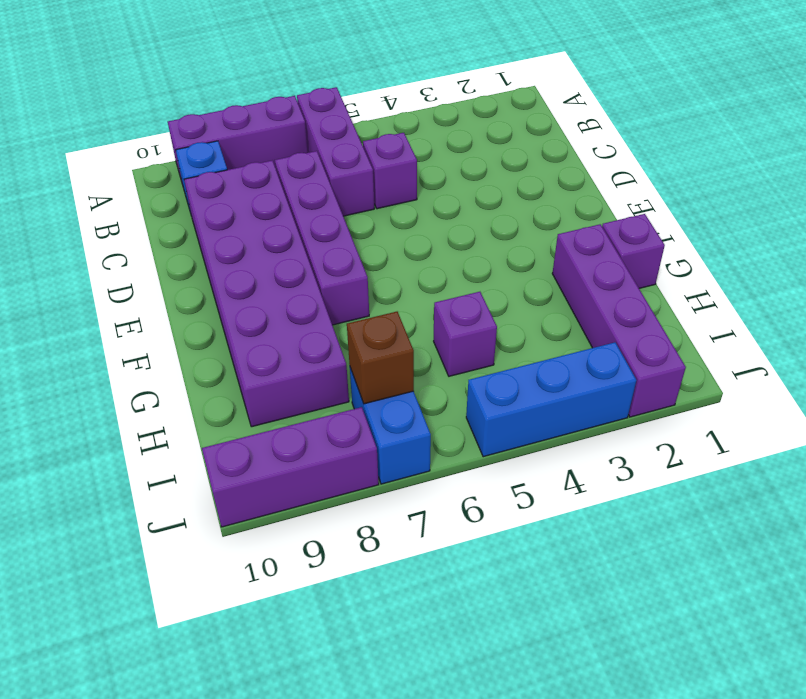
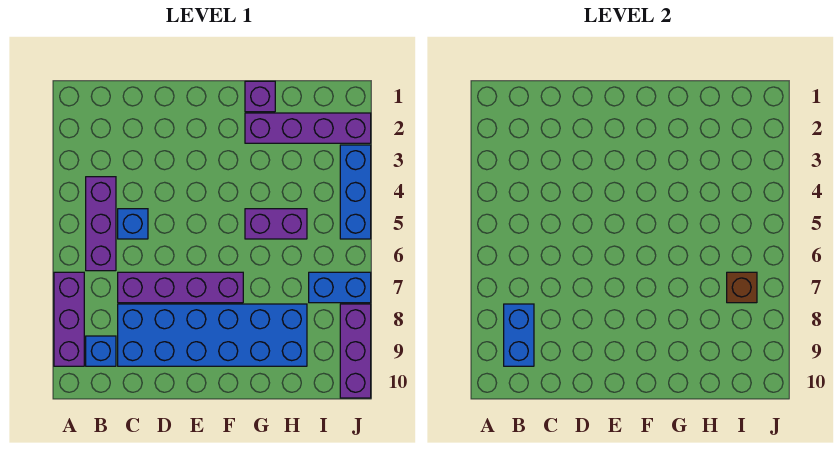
purple brick A6:C6 level 1 -> purple brick B4:B6 level 1
none -> blue brick B8:B9 level 2
purple brick C5 level 1 -> blue brick C5 level 1
purple brick C8:H9 level 1 -> blue brick C8:H9 level 1
purple brick H5 level 1 -> purple brick G5:H5 level 1

